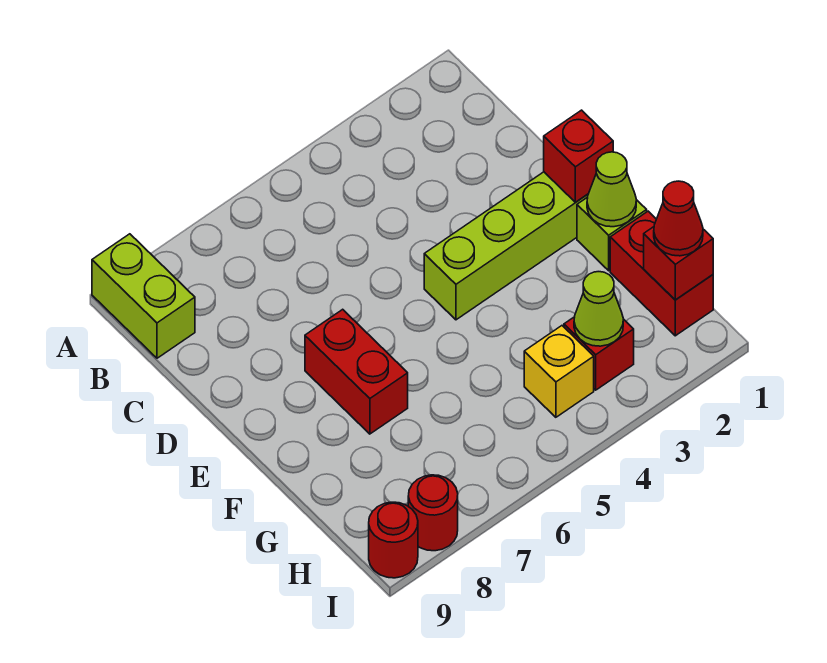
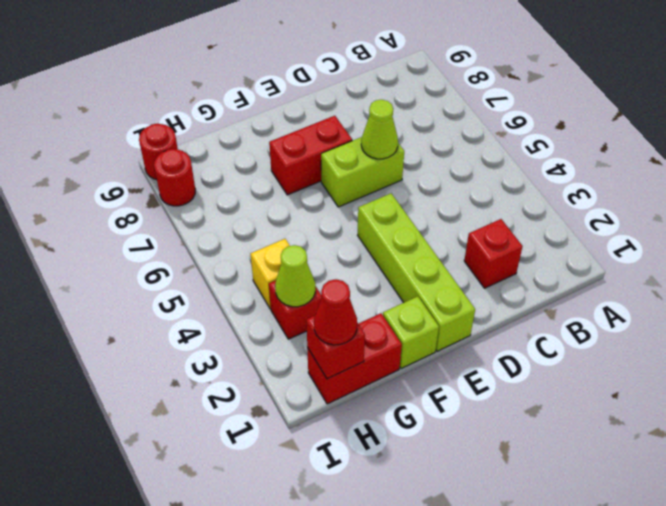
lime brick A9:B9 level 1 -> lime brick D6:E6 level 1
red brick E1 level 2 -> red brick C2 level 1
lime cone F1 level 2 -> lime cone D6 level 2

